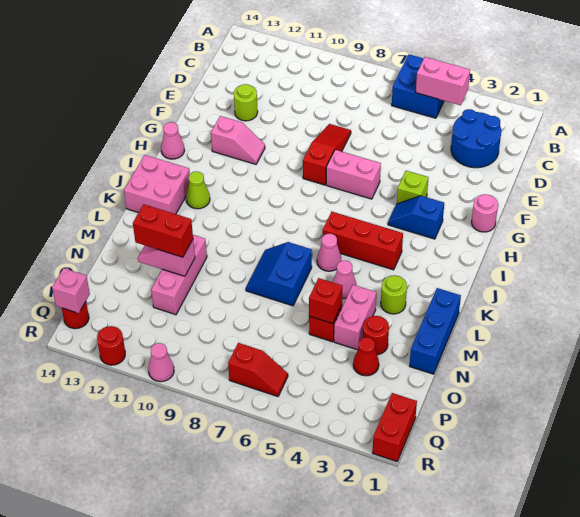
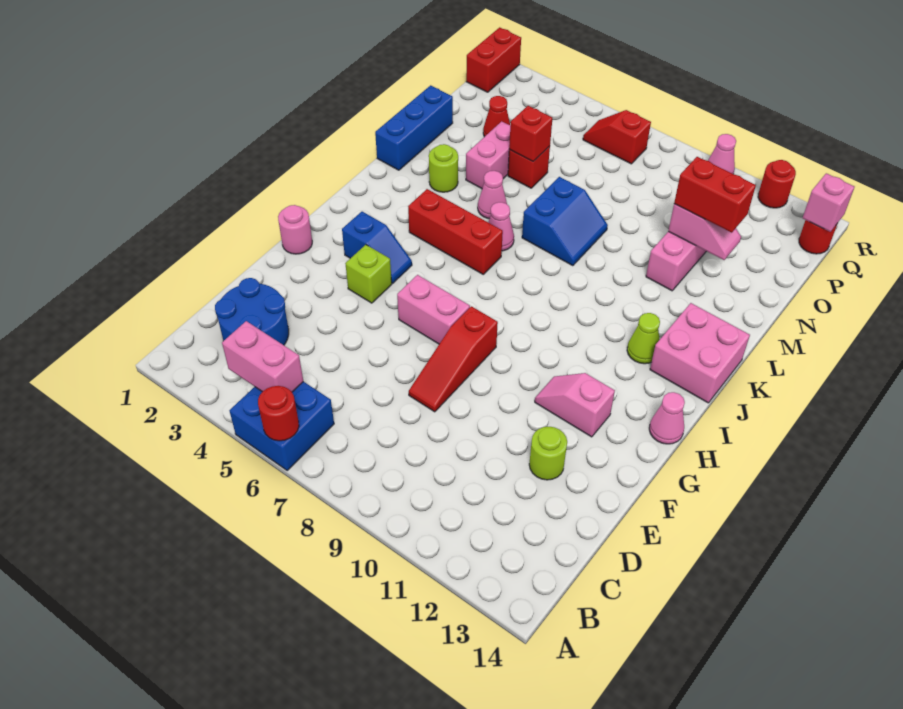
red round brick N3 level 1 -> red round brick A6 level 2

